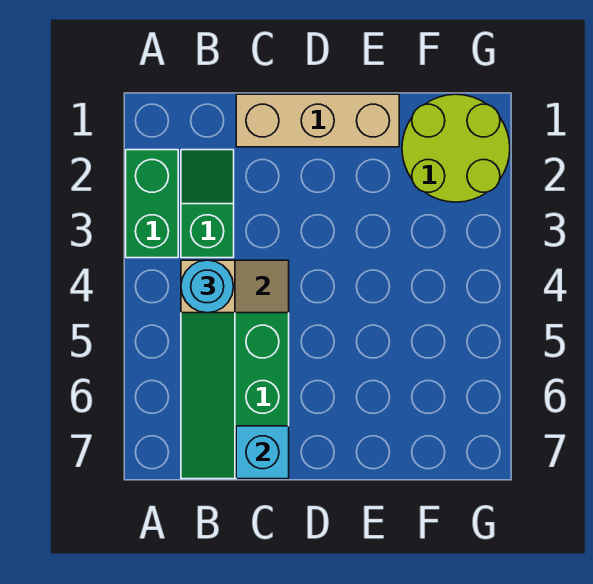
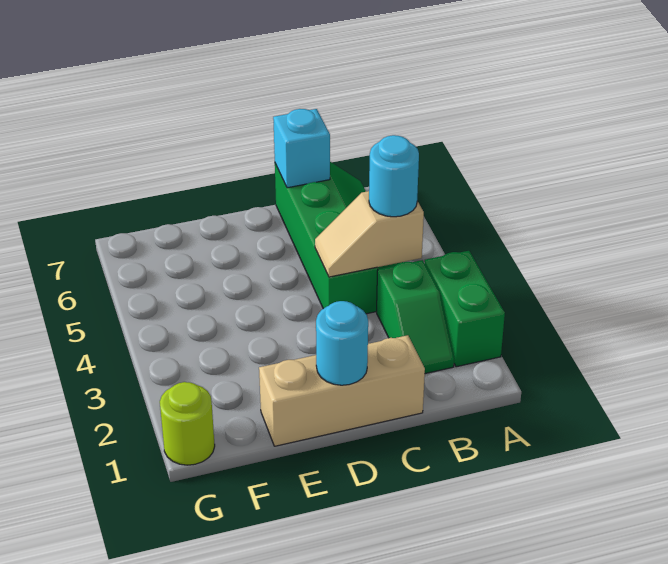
none -> cyan round brick D1 level 2
lime round brick F1:G2 level 1 -> lime round brick G1 level 1

